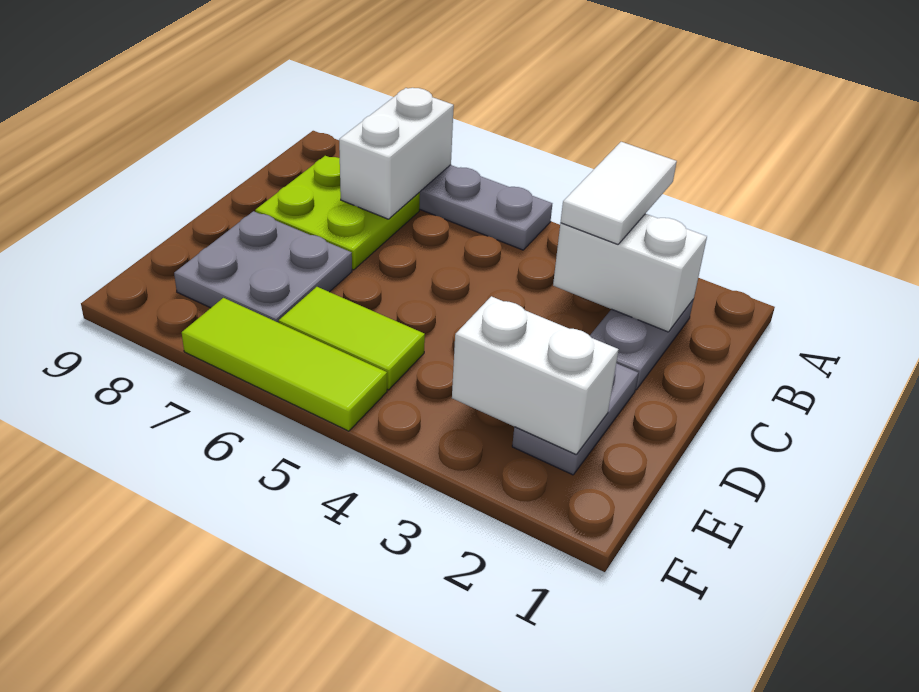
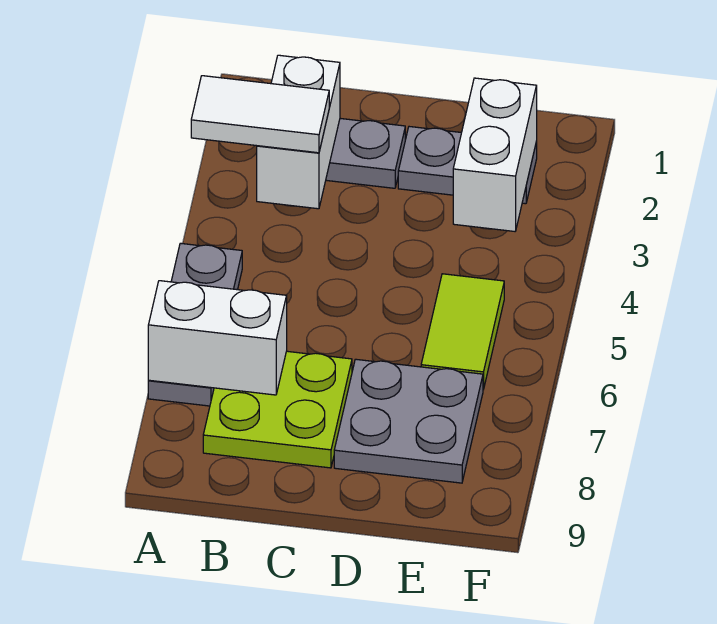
lime tile F5:F7 level 1 -> none

